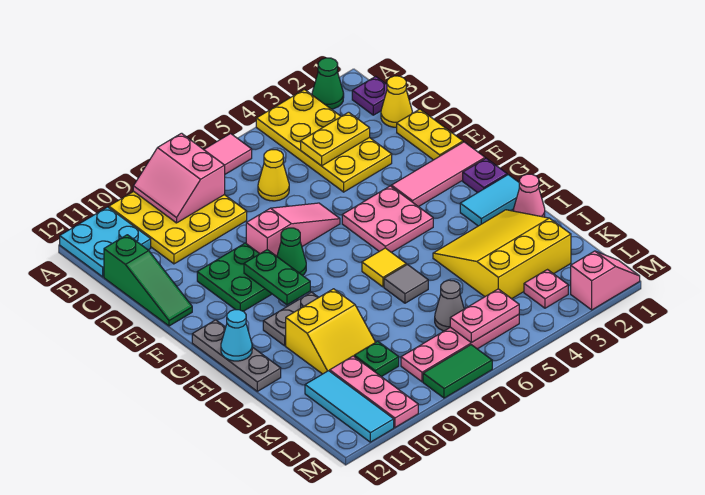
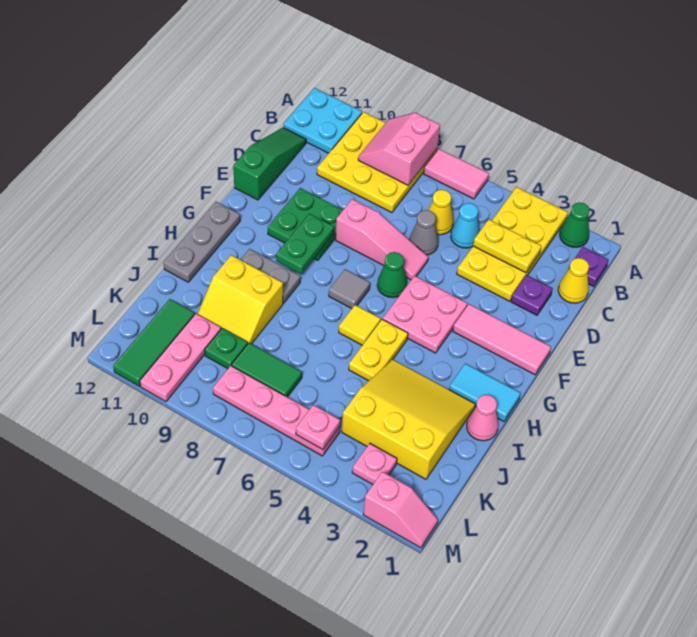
green slope C12:E12 level 1 top C -> green slope C12:E12 level 1 top E
yellow plate D1:E1 level 1 -> yellow plate H5:I5 level 1
green cone F8 level 1 -> green cone F6 level 1
purple plate G1 level 1 -> purple plate D2 level 1
cyan cone H12 level 2 -> cyan cone C5 level 1
grey tile I6 level 1 -> grey tile G7 level 1
grey cone K6 level 1 -> grey cone D6 level 1
cyan tile K11:M11 level 1 -> green tile K11:M11 level 1
pink plate L5:L6 level 2 -> pink plate L5 level 2
green tile M7:M8 level 1 -> green tile K7:K8 level 1

